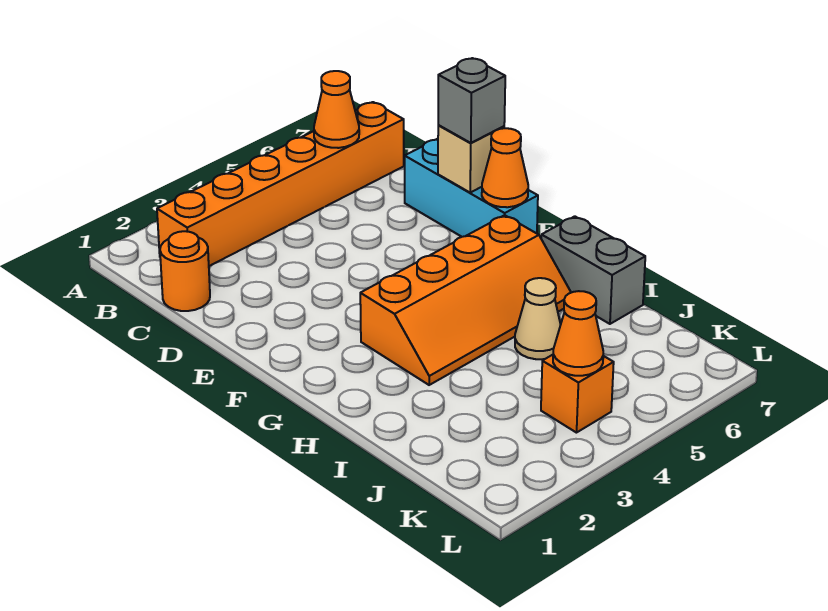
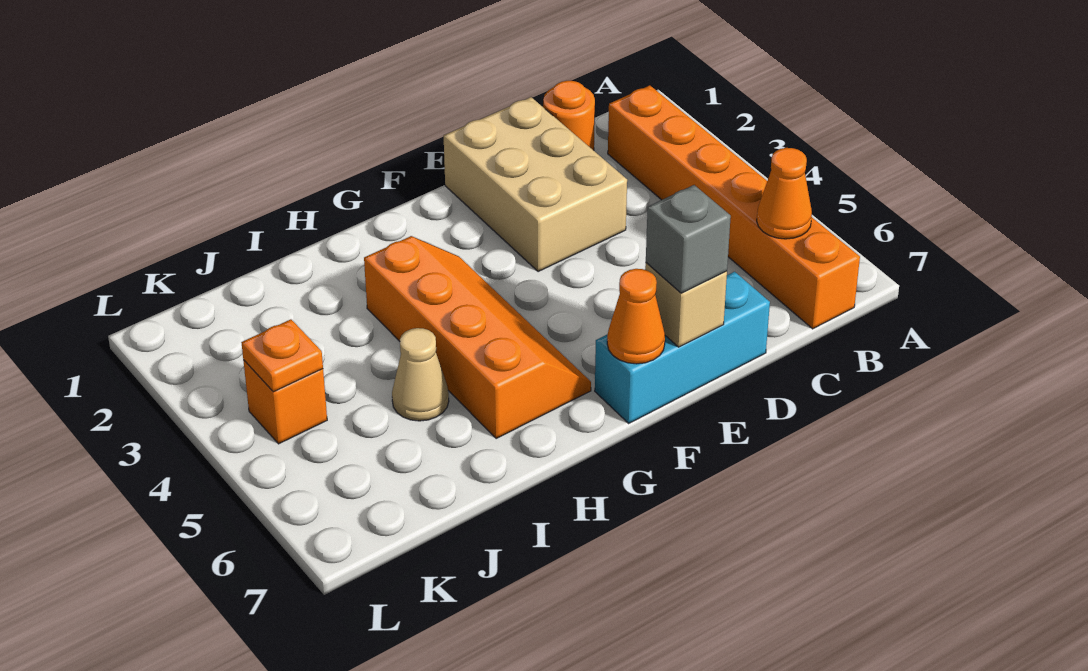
none -> tan brick D1:E3 level 1
orange slope G3:H6 level 1 top G -> orange slope G3:H6 level 1 top H
grey brick H7:I7 level 1 -> none
orange cone K4 level 2 -> orange plate K4 level 2

